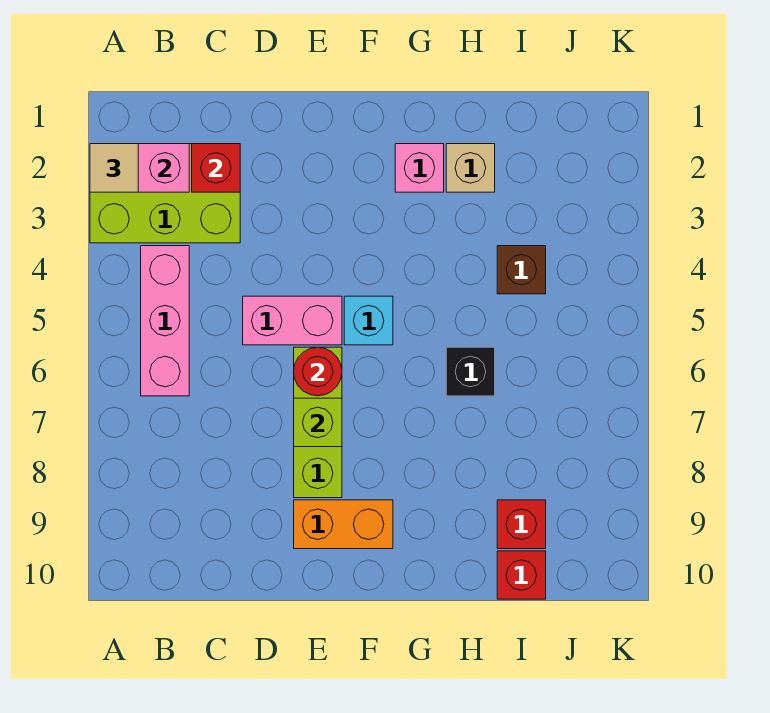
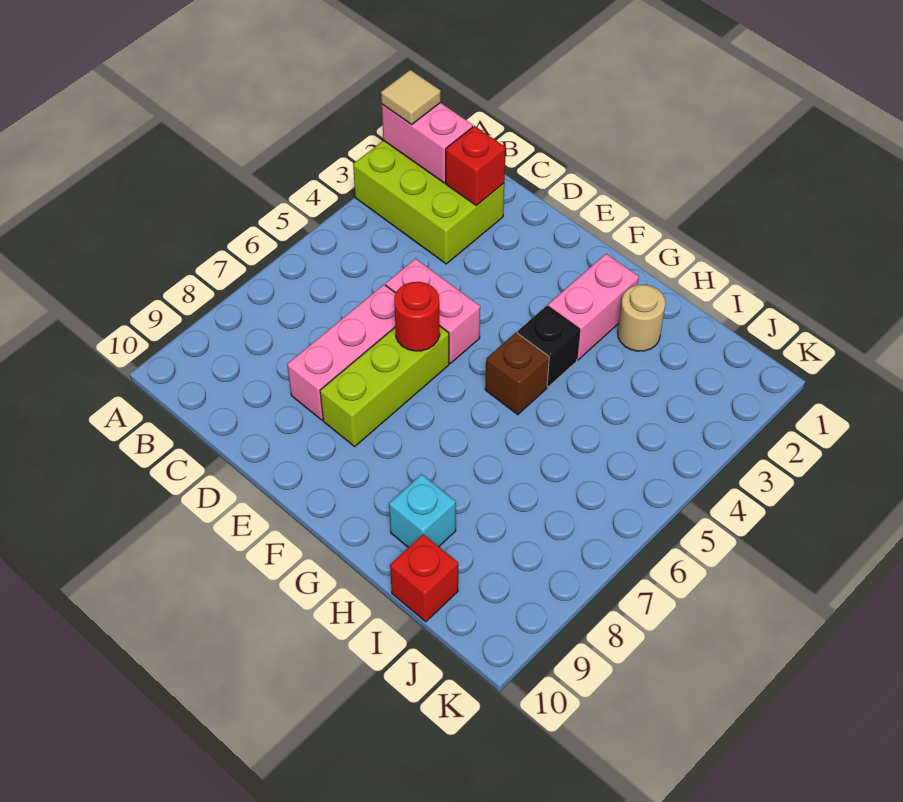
pink brick B4:B6 level 1 -> pink brick D6:D8 level 1
lime brick E7 level 2 -> none
orange brick E9:F9 level 1 -> none
cyan brick F5 level 1 -> cyan brick H9 level 1
pink brick G2 level 1 -> pink brick G2:G3 level 1
tan brick H2 level 1 -> tan round brick H2 level 1
black brick H6 level 1 -> black brick G4 level 1
brown brick I4 level 1 -> brown brick G5 level 1
red brick I9 level 1 -> none

